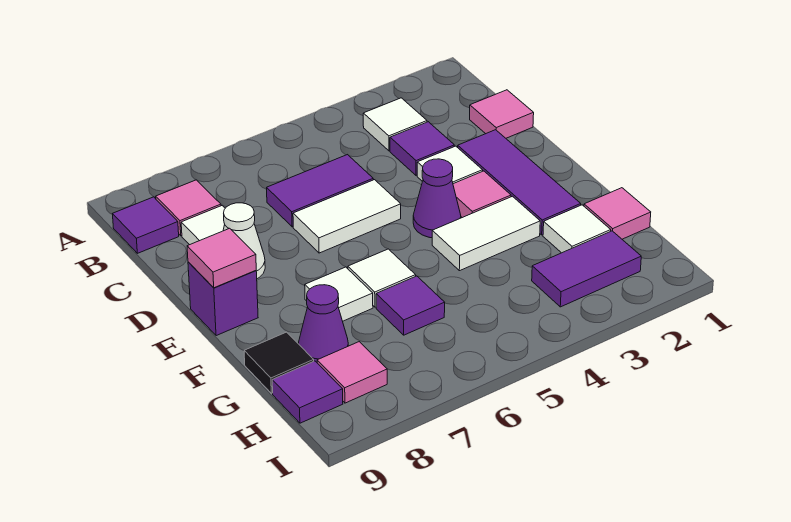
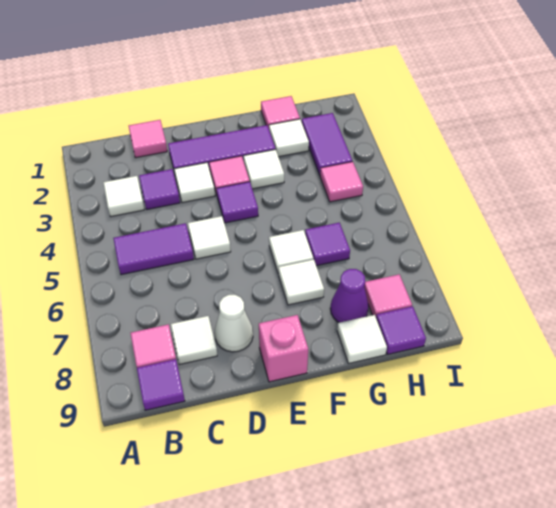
purple tile C5:C6 level 1 -> purple tile B5:C5 level 1
white tile D5:D6 level 1 -> white tile D5 level 1
purple cone E4 level 1 -> purple tile E4 level 1
purple brick E9 level 1 -> pink brick E9 level 1
pink tile E9 level 2 -> pink tile H4 level 1
white tile F3:F4 level 1 -> white tile F3 level 1
black tile G9 level 1 -> white tile G9 level 1

